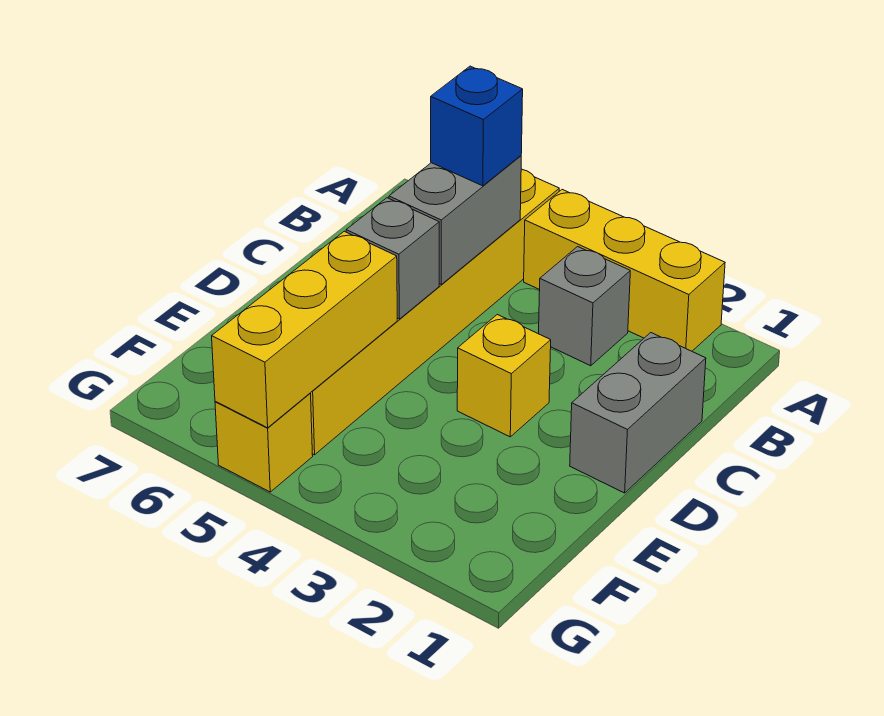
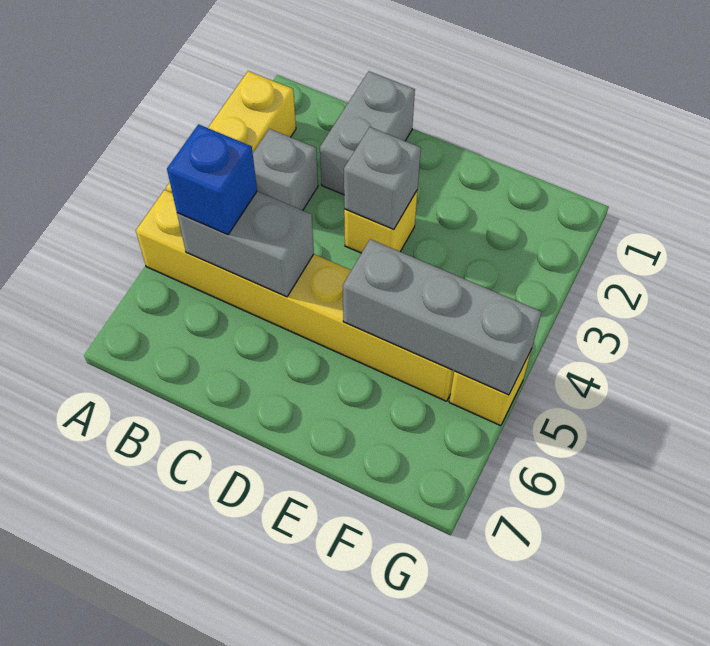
grey brick C1:D1 level 1 -> grey brick C1:C2 level 1
grey brick D5 level 2 -> grey brick D3 level 2
yellow brick E5:G5 level 2 -> grey brick E5:G5 level 2

